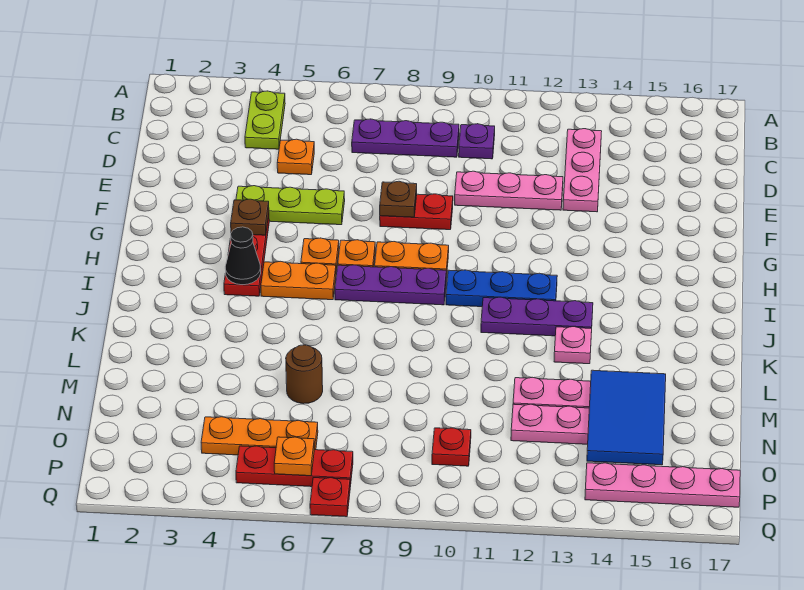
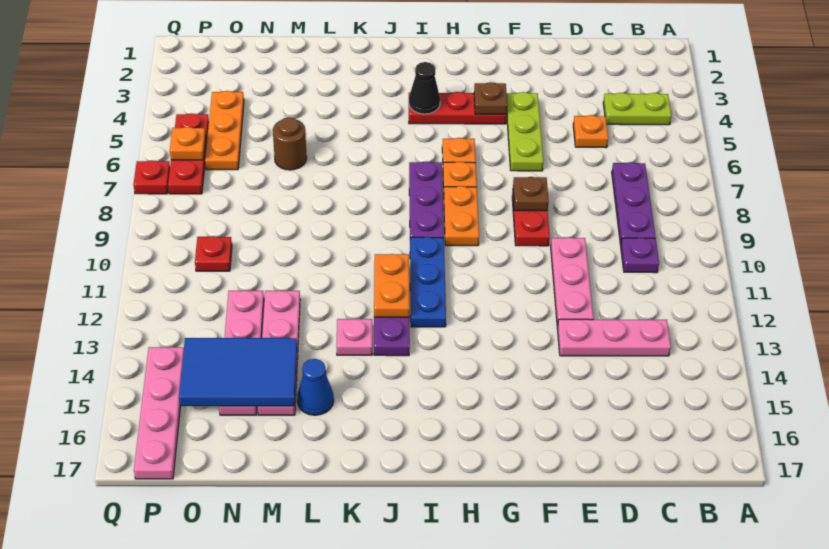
orange plate I5:I6 level 1 -> orange plate J11:J12 level 2
none -> blue cone L15 level 1

